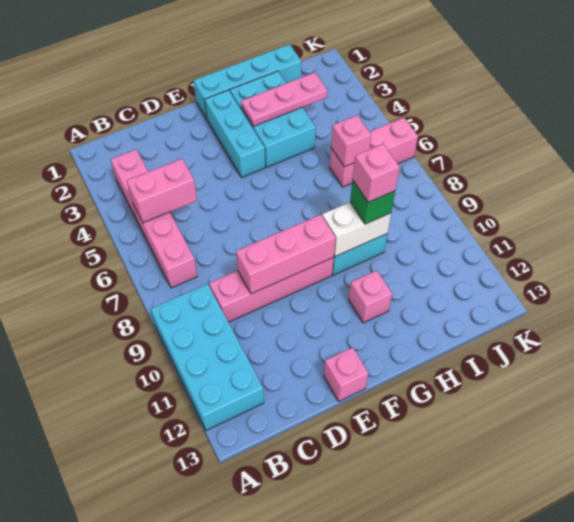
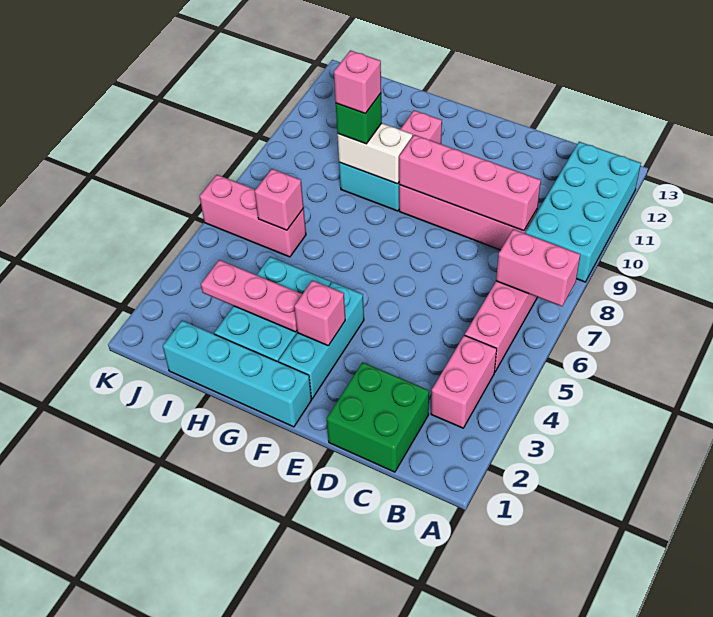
pink brick B5:C5 level 2 -> pink brick A7:B7 level 2
none -> green brick C1:D2 level 1
pink brick D9:F9 level 2 -> pink brick C9:F9 level 2
pink brick E13 level 1 -> pink brick F3 level 2

